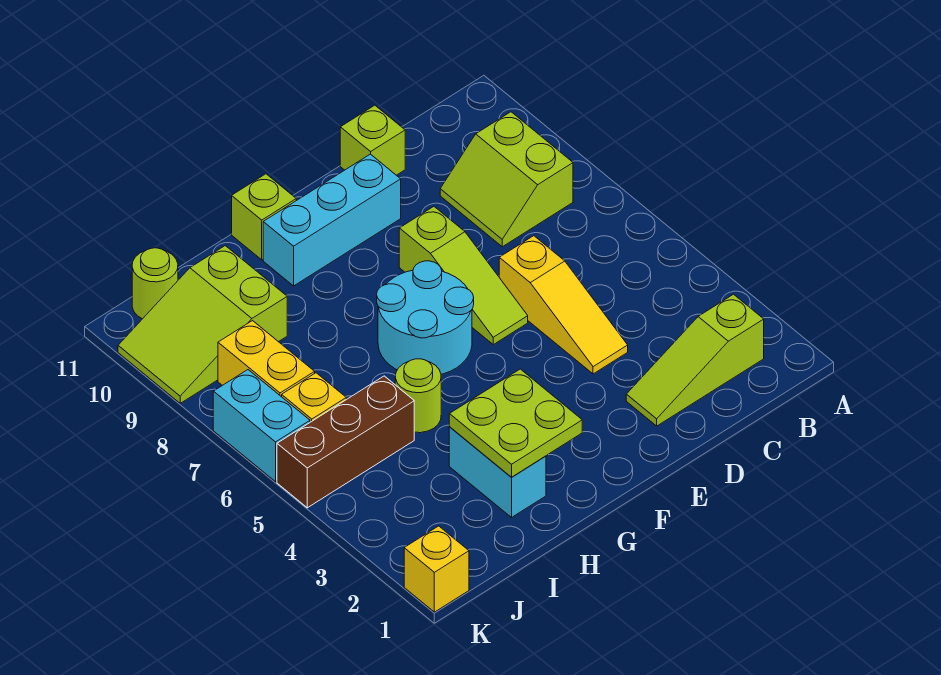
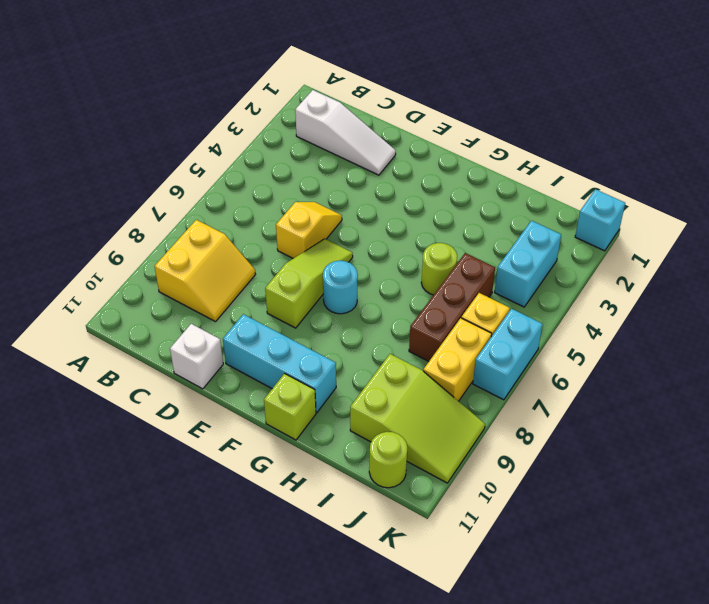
lime slope B2:D2 level 1 top B -> white slope B2:D2 level 1 top B
lime slope B8:C9 level 1 top B -> yellow slope B8:C9 level 1 top B
yellow slope D4:D6 level 1 top 6 -> yellow slope D5:D6 level 1 top 6
lime brick D11 level 1 -> white brick D11 level 1
cyan round brick F6:G7 level 1 -> cyan round brick F7 level 1
lime plate G2:H3 level 2 -> none
cyan brick H2:H3 level 1 -> cyan brick J3:J4 level 1
brown brick I5:K5 level 1 -> brown brick I5:I7 level 1
yellow brick K1 level 1 -> cyan brick K1 level 1

